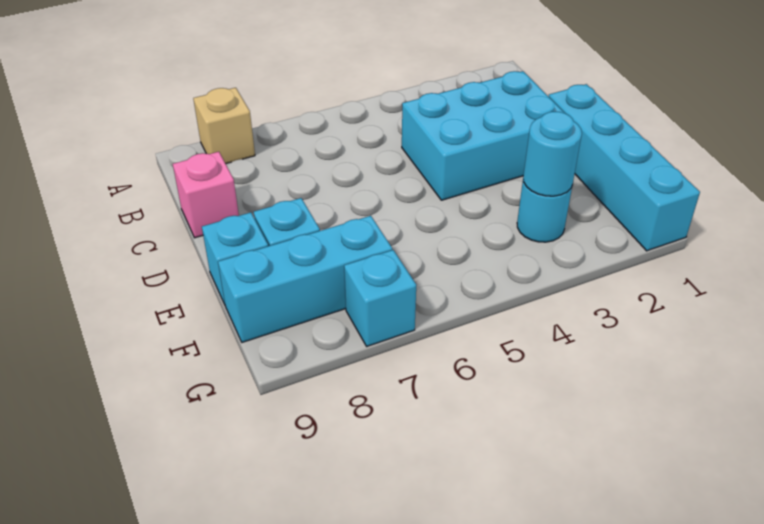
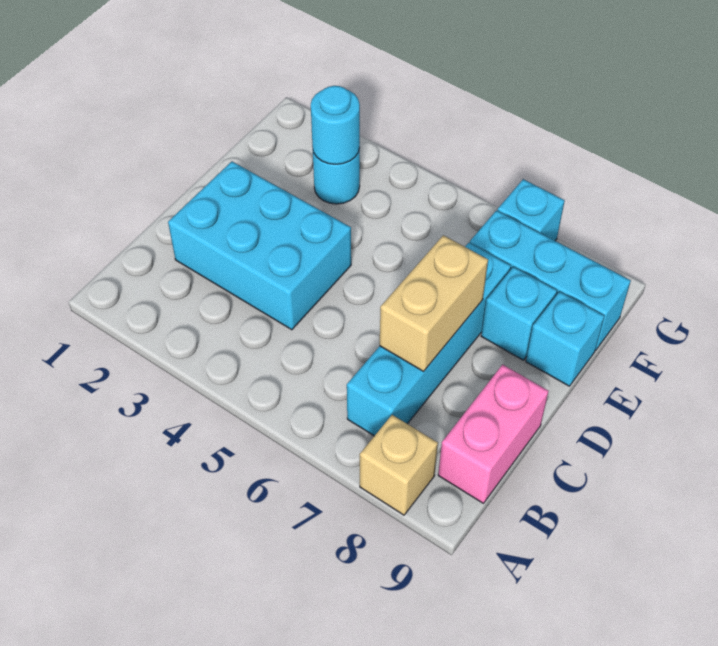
none -> tan brick C7:D7 level 2
pink brick C9 level 1 -> pink brick B9:C9 level 1
cyan brick D1:G1 level 1 -> cyan brick B7:E7 level 1

